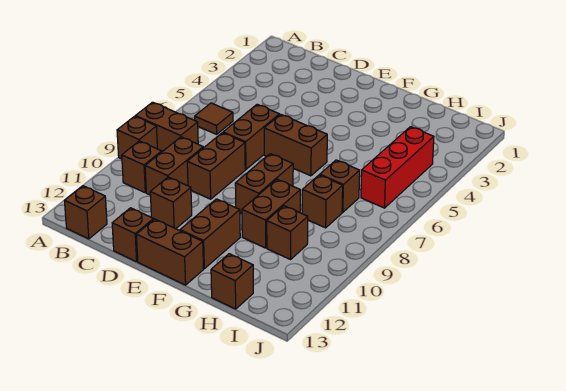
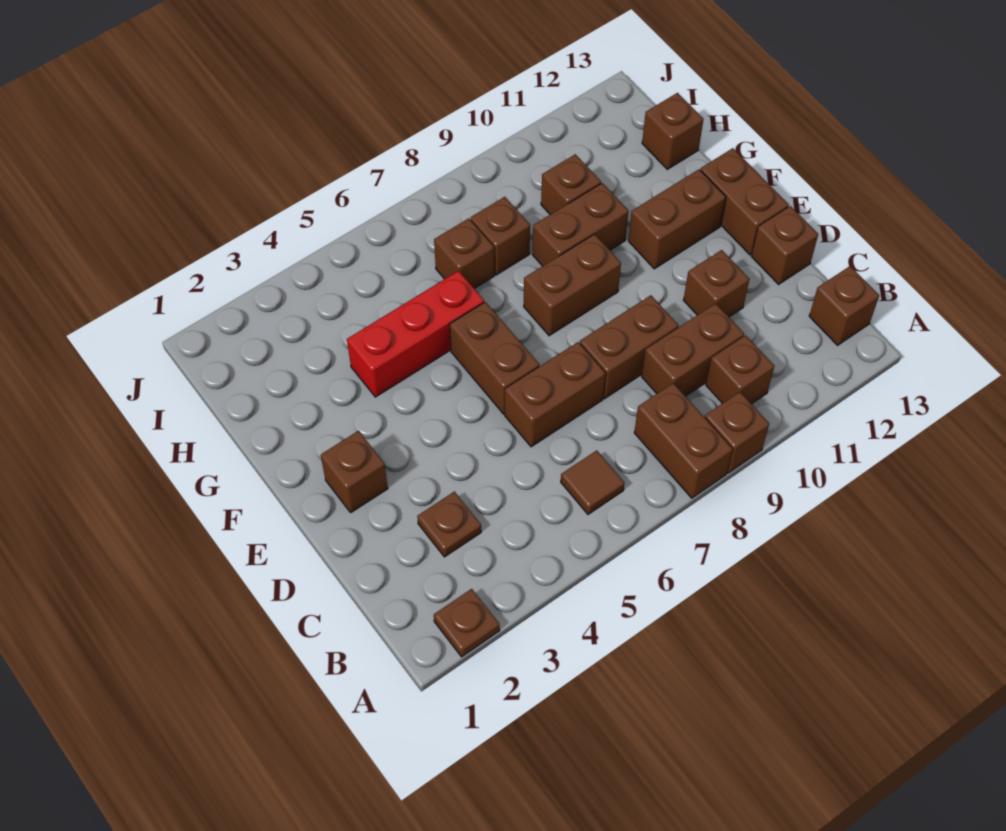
none -> brown plate A2 level 1
none -> brown plate C3 level 1
none -> brown brick E2 level 1
red brick I4:I6 level 1 -> red brick G4:G6 level 1

